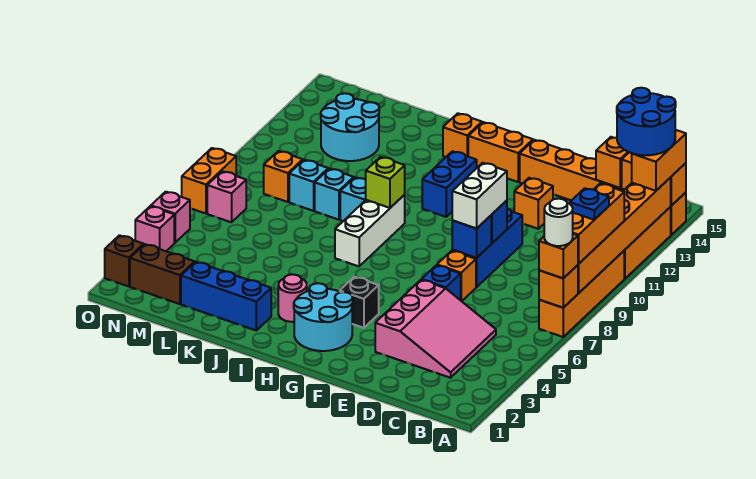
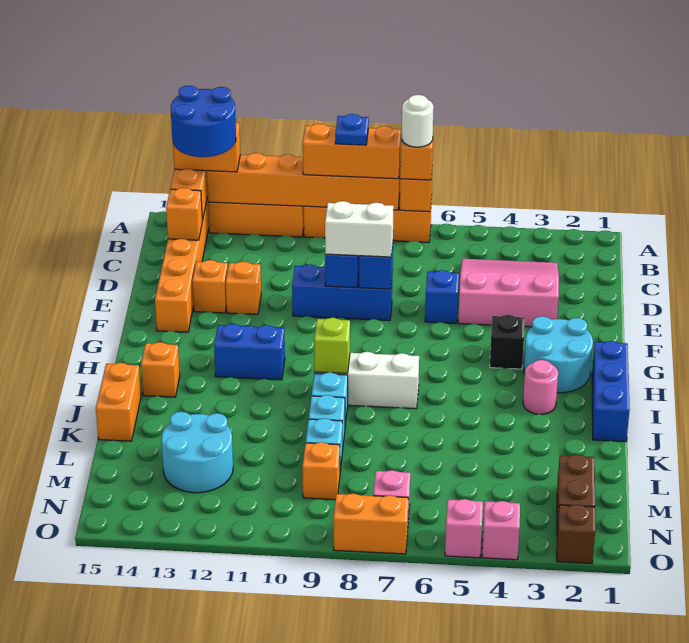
orange brick E7 level 1 -> orange brick E13 level 1
orange brick G14:H14 level 1 -> orange brick J15:K15 level 1
blue brick J2:L2 level 1 -> blue brick H1:J1 level 1

